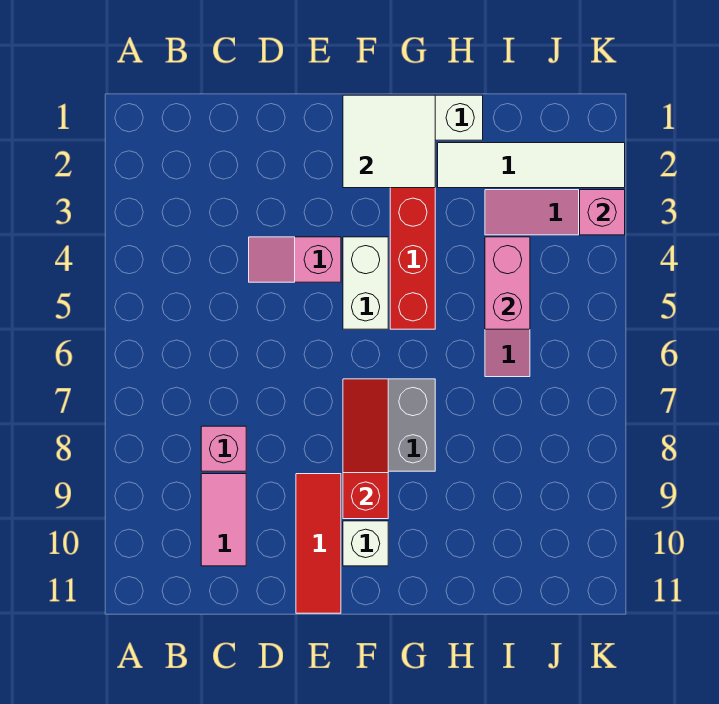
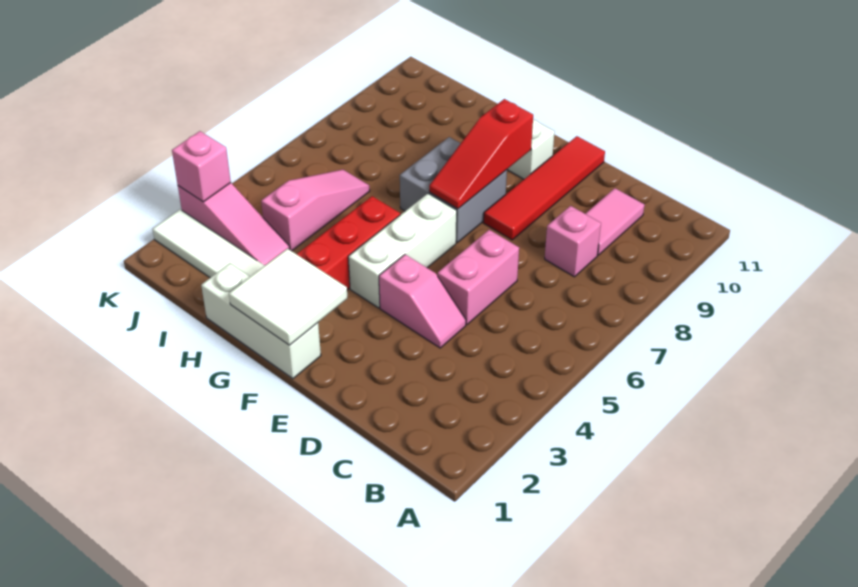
red tile E9:E11 level 1 -> red tile E8:E11 level 1
white brick F4:F5 level 1 -> white brick F4:F6 level 1
pink brick I4:I5 level 2 -> pink brick D5:D6 level 1

